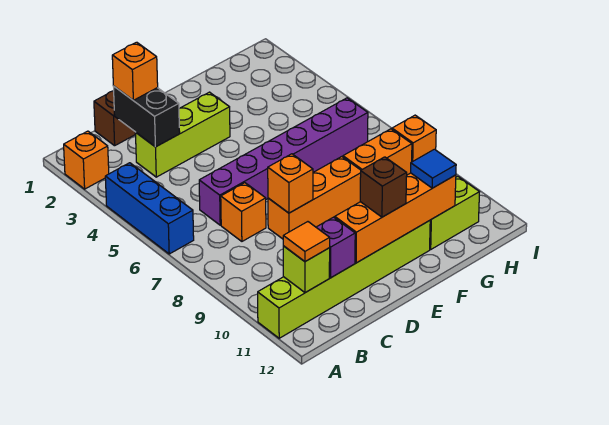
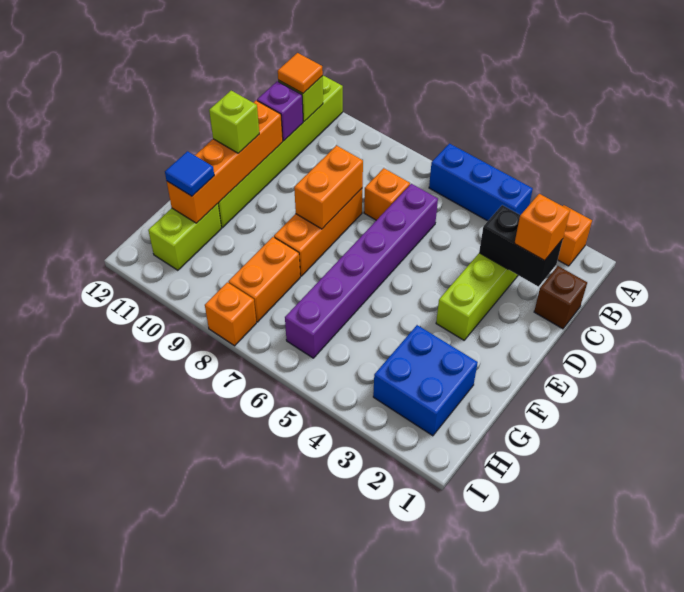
orange brick D8 level 2 -> orange brick D8:E8 level 2
brown brick E11 level 3 -> lime brick E11 level 3
none -> blue brick G2:H3 level 1

